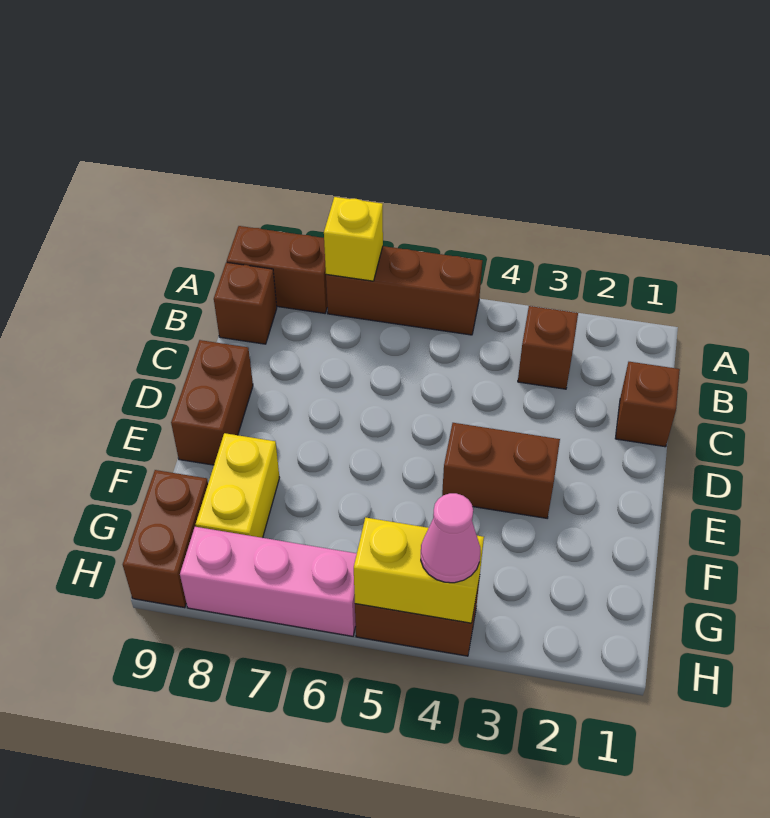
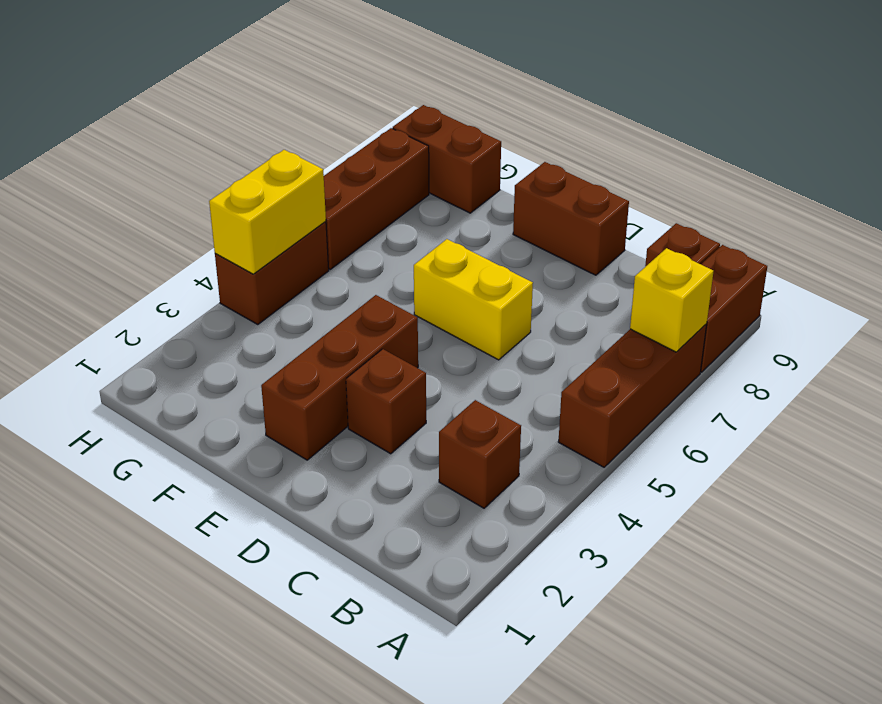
brown brick C1 level 1 -> brown brick D3 level 1
brown brick E3:E4 level 1 -> brown brick E2:E4 level 1
yellow brick F8:G8 level 1 -> yellow brick D6:E6 level 1
pink cone H4 level 3 -> none
pink brick H6:H8 level 1 -> brown brick H6:H8 level 1

